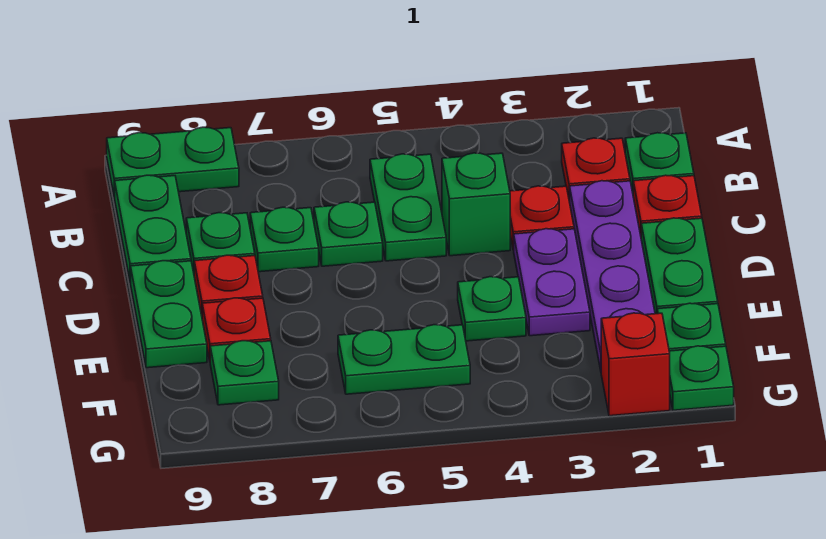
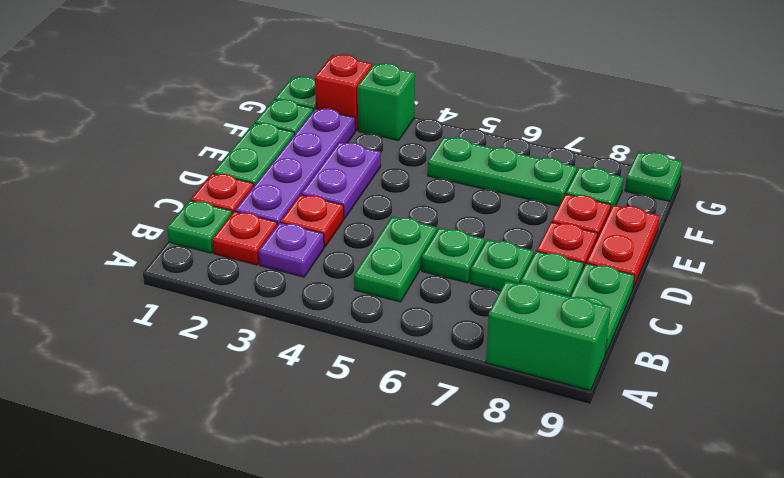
green plate A8:A9 level 1 -> green brick A8:A9 level 1
none -> purple plate B3 level 1
green brick C4 level 1 -> green brick G3 level 1
green plate D9:E9 level 1 -> red plate D9:E9 level 1
green plate E4 level 1 -> green plate G9 level 1
green plate F5:F6 level 1 -> green plate F5:F7 level 1

